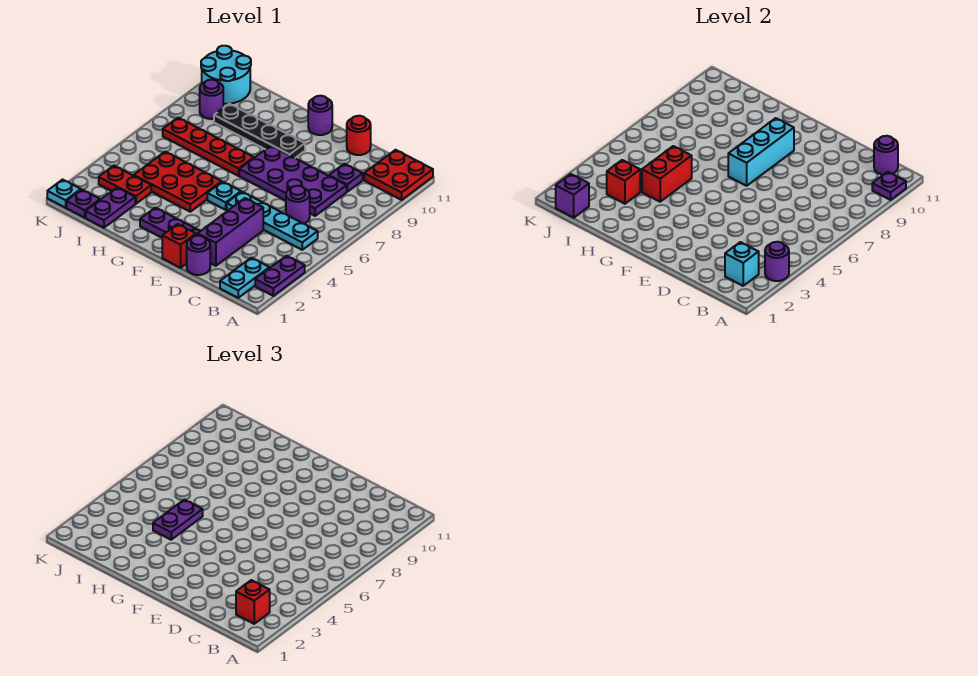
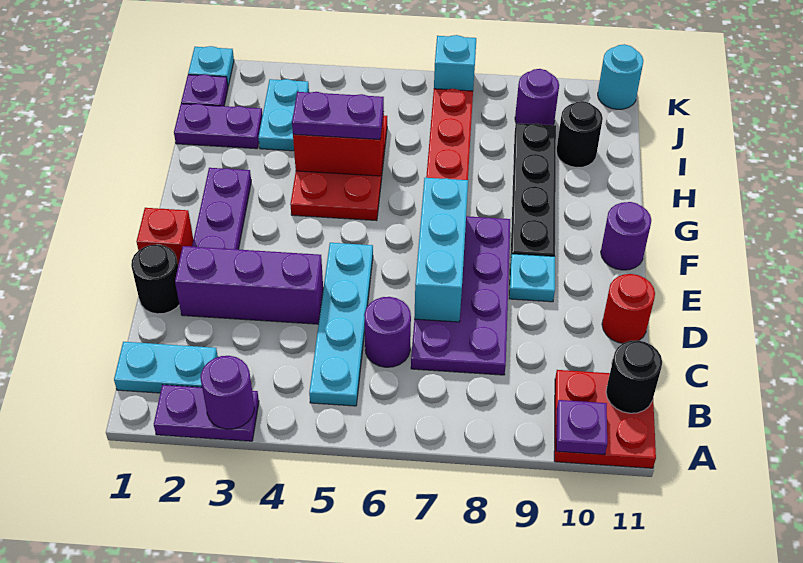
cyan brick B2 level 2 -> cyan brick K7 level 1
red brick B2 level 3 -> none
purple round brick B11 level 2 -> black round brick B11 level 2
purple plate C9 level 1 -> none
purple round brick D1 level 1 -> black round brick D1 level 1
cyan plate F5 level 1 -> cyan plate E9 level 1
cyan brick F7:F9 level 2 -> cyan brick D7:F7 level 2
red plate I3:J3 level 1 -> cyan plate I3:J3 level 1
red brick I3 level 2 -> none
none -> black round brick I10 level 1
purple brick J1 level 2 -> none
cyan round brick J10:K11 level 1 -> cyan round brick K11 level 1

